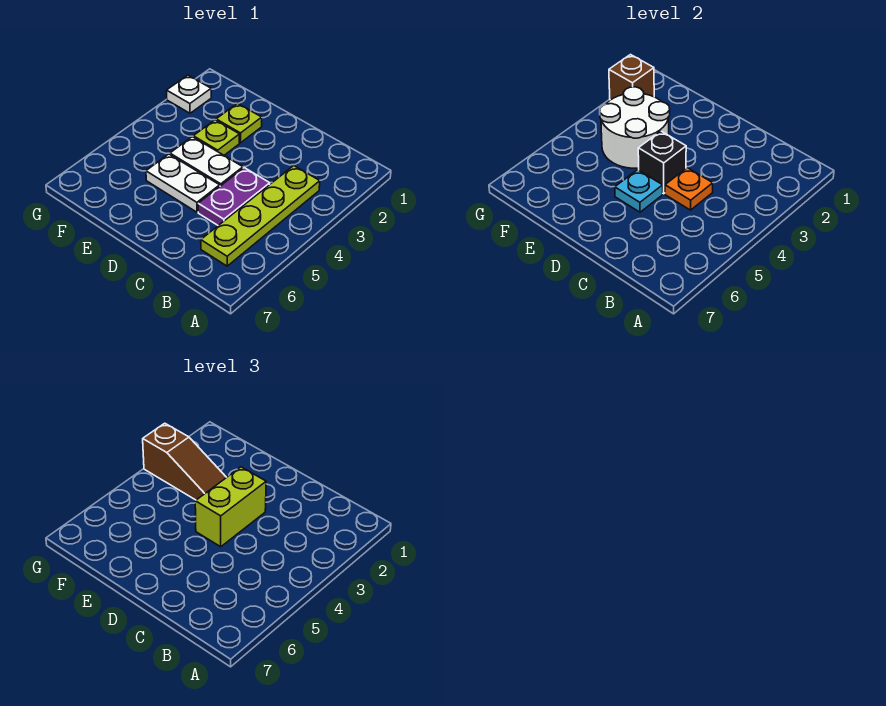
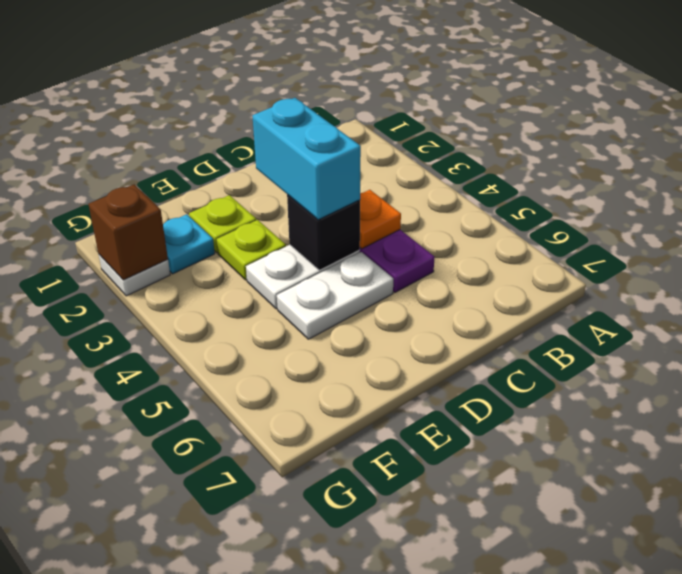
lime plate B3:B6 level 1 -> none
lime brick D3:D4 level 3 -> cyan brick D3:D4 level 3
cyan plate D5 level 2 -> cyan plate F2 level 1
white round brick E3:F4 level 2 -> none
brown slope E3:G3 level 3 top G -> none

